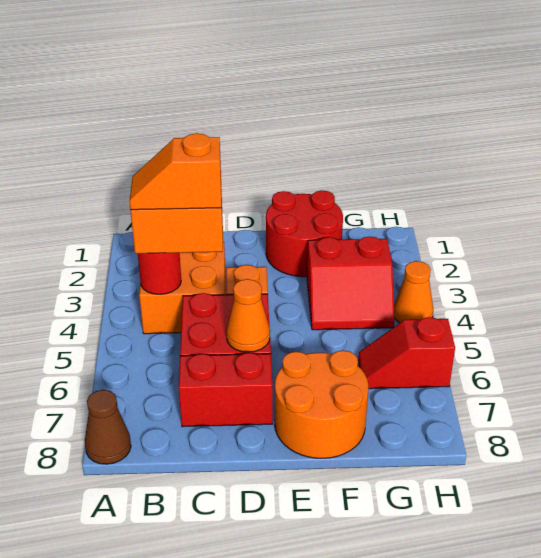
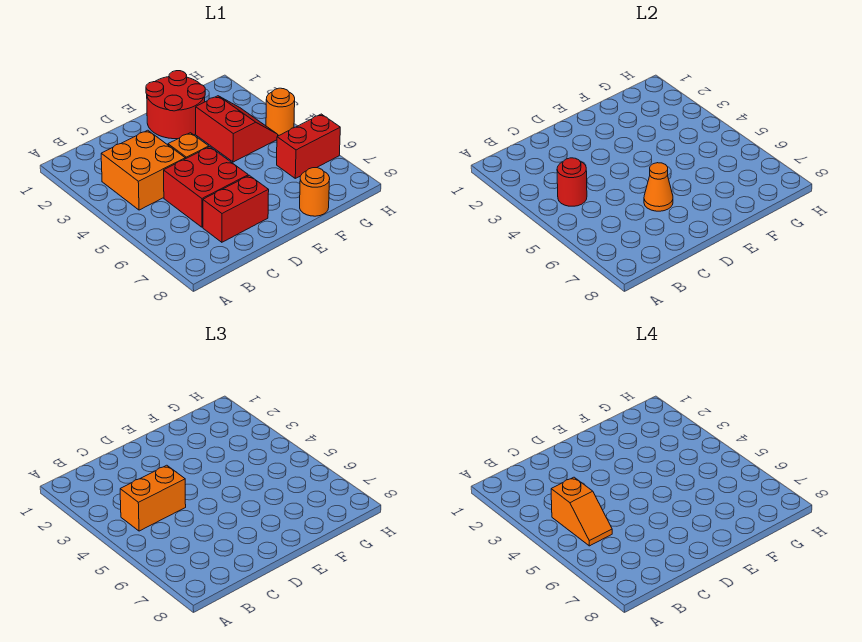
brown cone A8 level 1 -> none
orange slope B4:C4 level 4 top C -> orange slope B4:B5 level 4 top 4
orange round brick E7:F8 level 1 -> orange round brick F8 level 1
red slope F3:G4 level 1 top 3 -> red slope F3:G4 level 1 top F
red slope G6:H6 level 1 top H -> red brick G6:H6 level 1
orange cone H4 level 1 -> orange round brick H4 level 1

